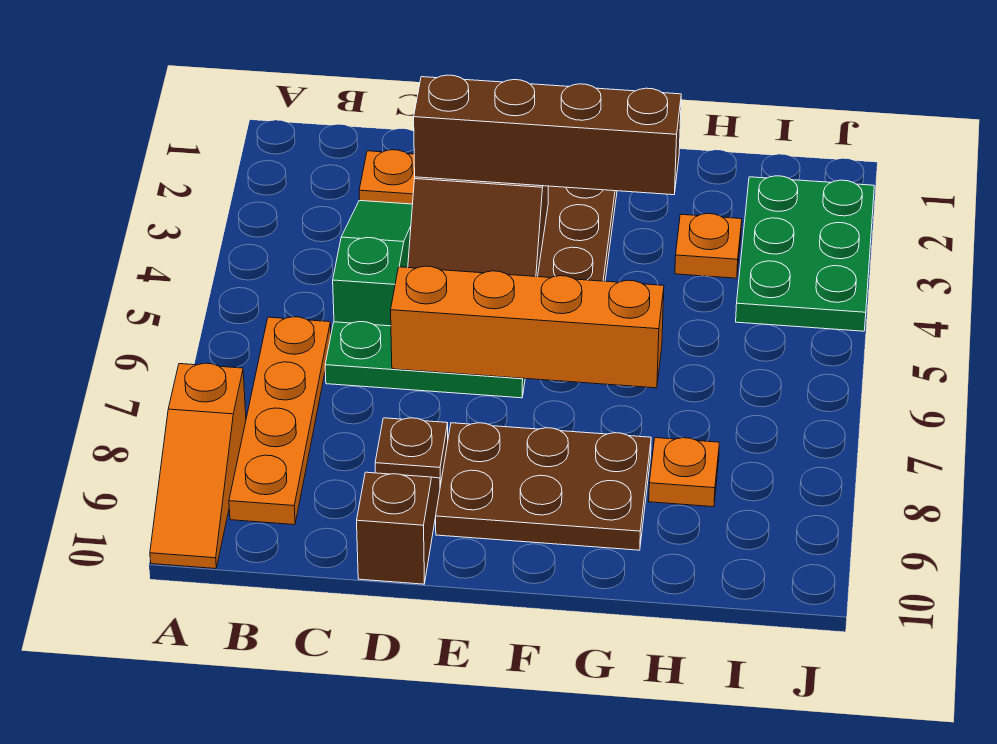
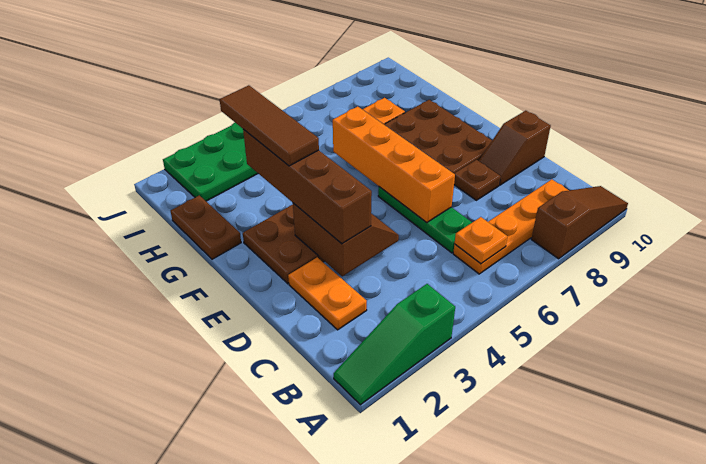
orange slope A8:A10 level 1 top 8 -> brown slope A8:A10 level 1 top 8
green slope C3:C5 level 1 top 5 -> green slope A1:A3 level 1 top 3
none -> brown tile F3:H3 level 4
none -> brown plate G1:H1 level 1
orange plate H3 level 1 -> orange plate B6 level 2

